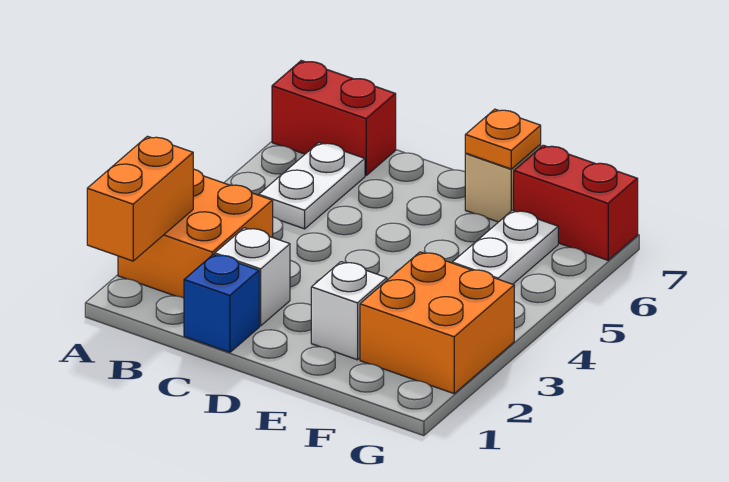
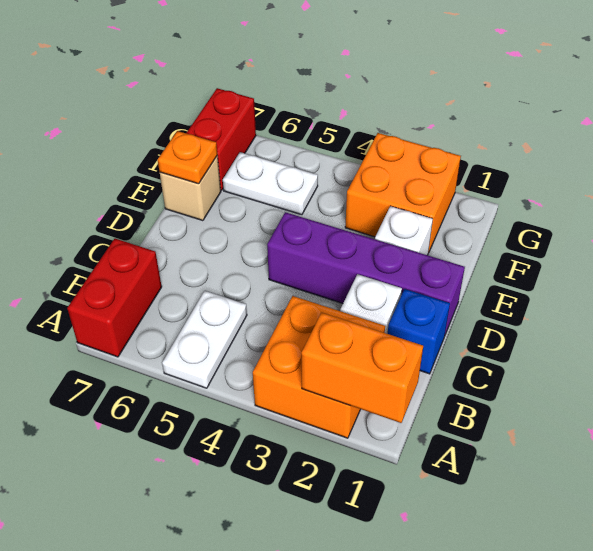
white plate B5:B6 level 1 -> white plate A5:B5 level 1
none -> purple brick D1:D4 level 1

